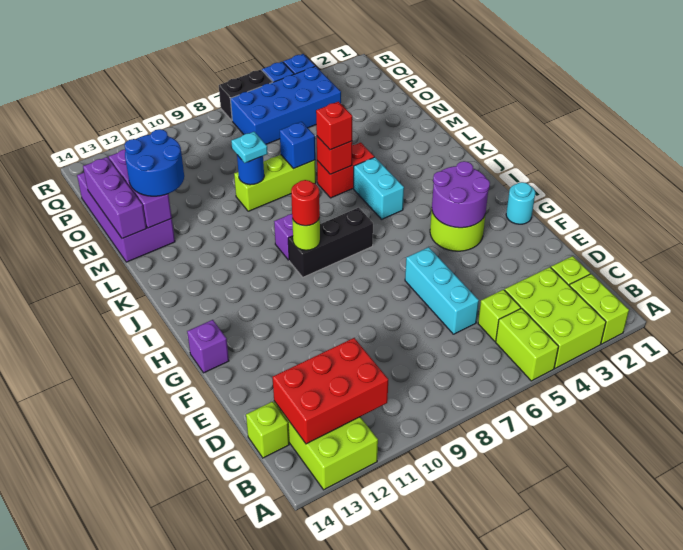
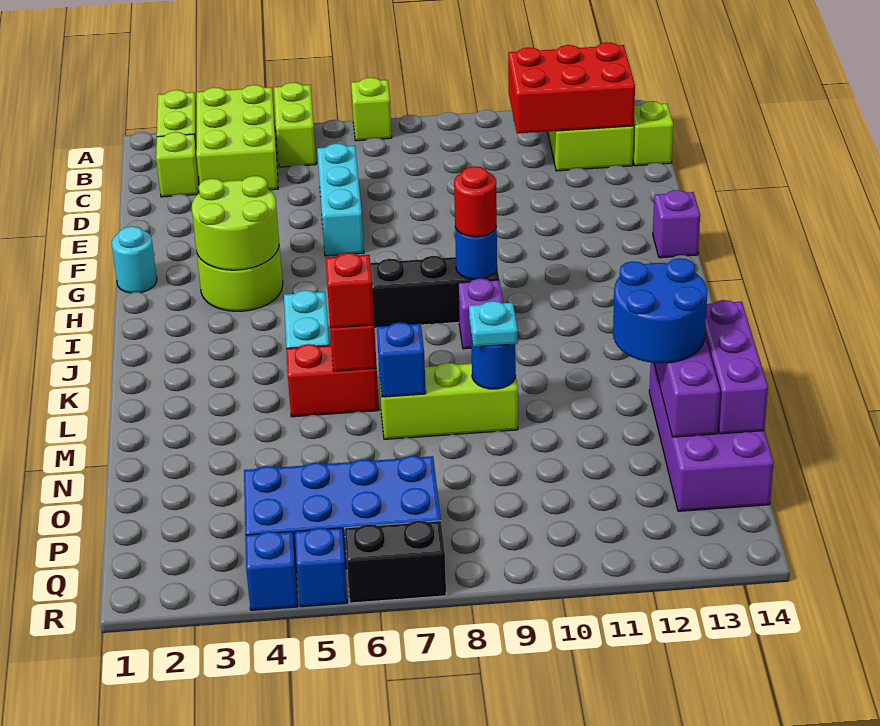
lime brick C5 level 1 -> lime brick A7 level 1
purple round brick G3:H4 level 2 -> lime round brick G3:H4 level 2
lime round brick I9 level 2 -> blue round brick I9 level 2

